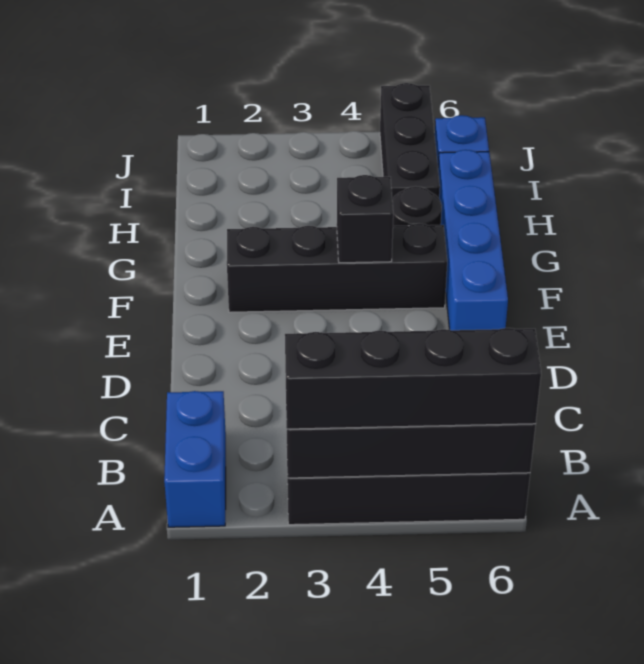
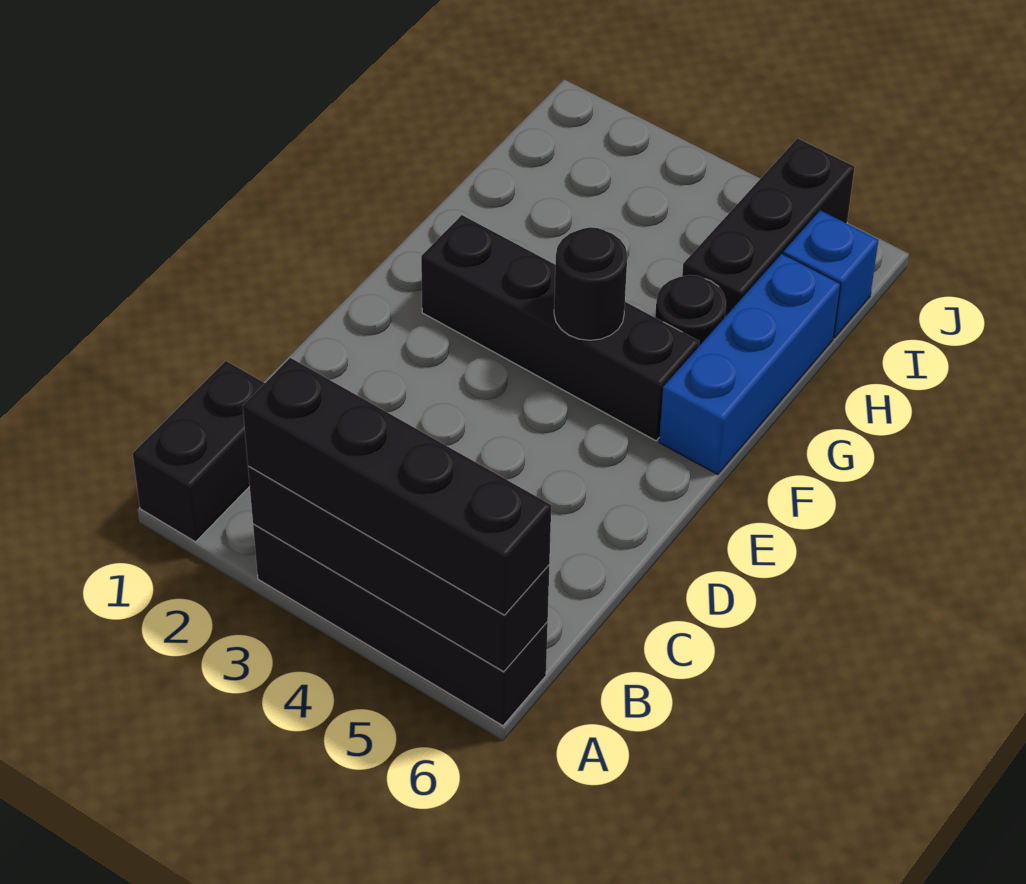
blue brick A1:B1 level 1 -> black brick A1:B1 level 1
blue brick E6:H6 level 1 -> blue brick F6:H6 level 1
black brick F4 level 2 -> black round brick F4 level 2

